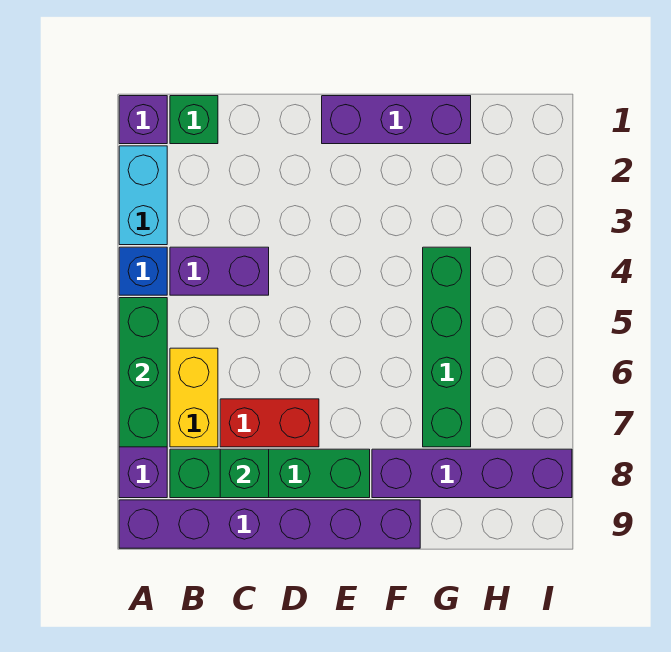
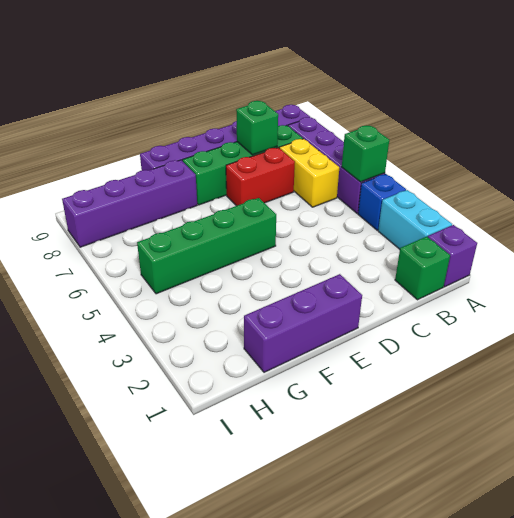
green brick A5:A7 level 2 -> green brick A5 level 2
purple brick B4:C4 level 1 -> none
green brick G4:G7 level 1 -> green brick E5:H5 level 1

